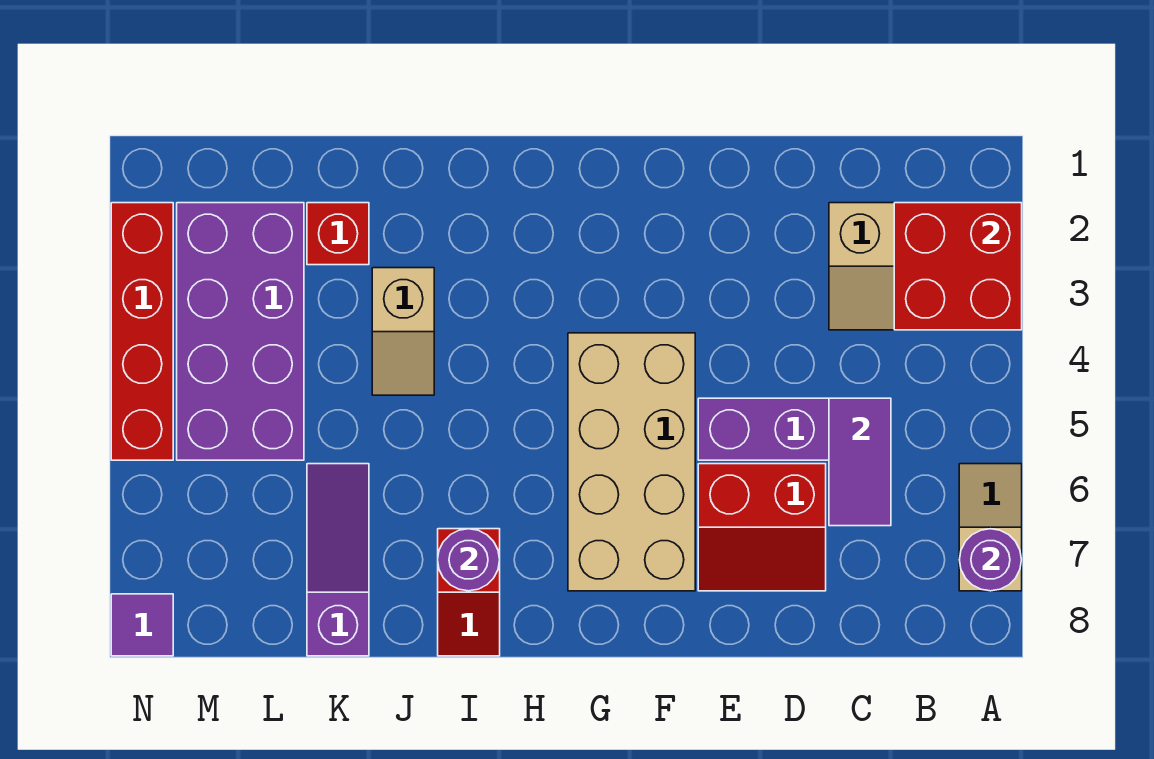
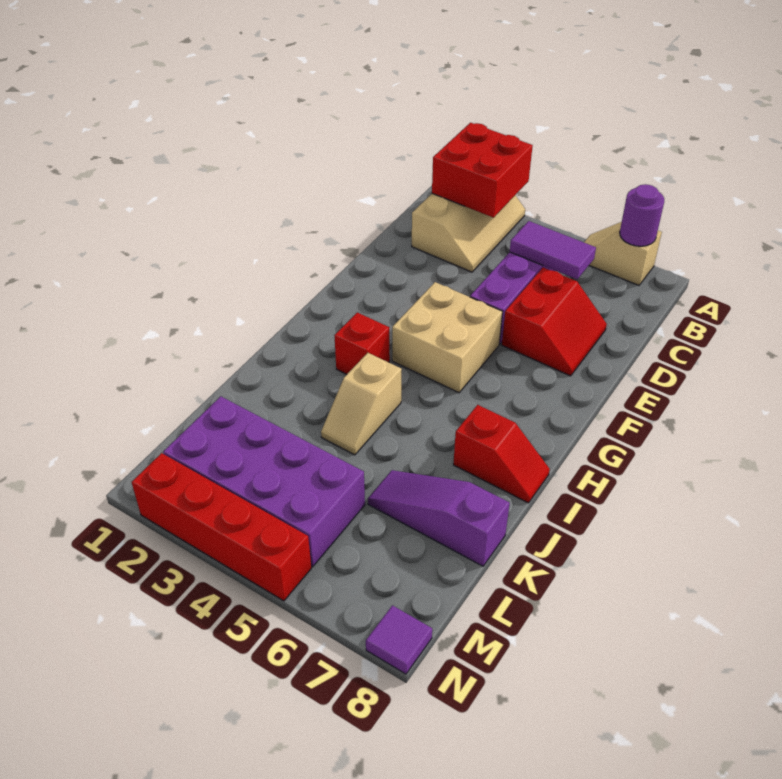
tan brick F4:G7 level 1 -> tan brick F4:G5 level 1
purple round brick I7 level 2 -> none
tan slope J3:J4 level 1 top 3 -> tan slope I4:J4 level 1 top I
red brick K2 level 1 -> red brick H3 level 1

